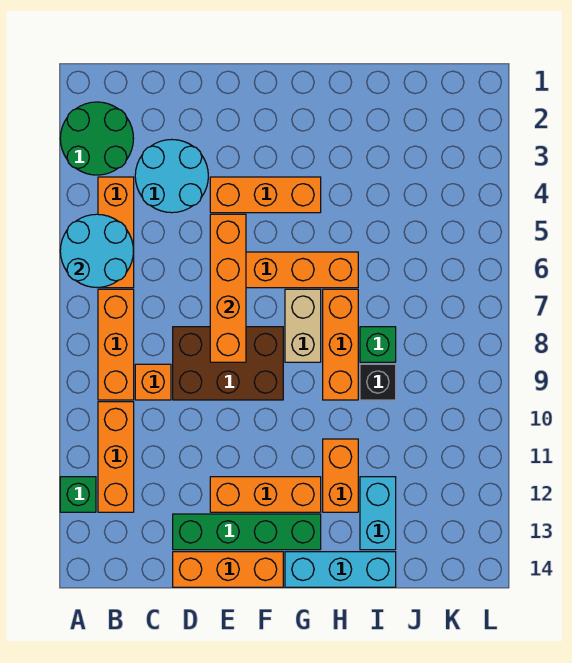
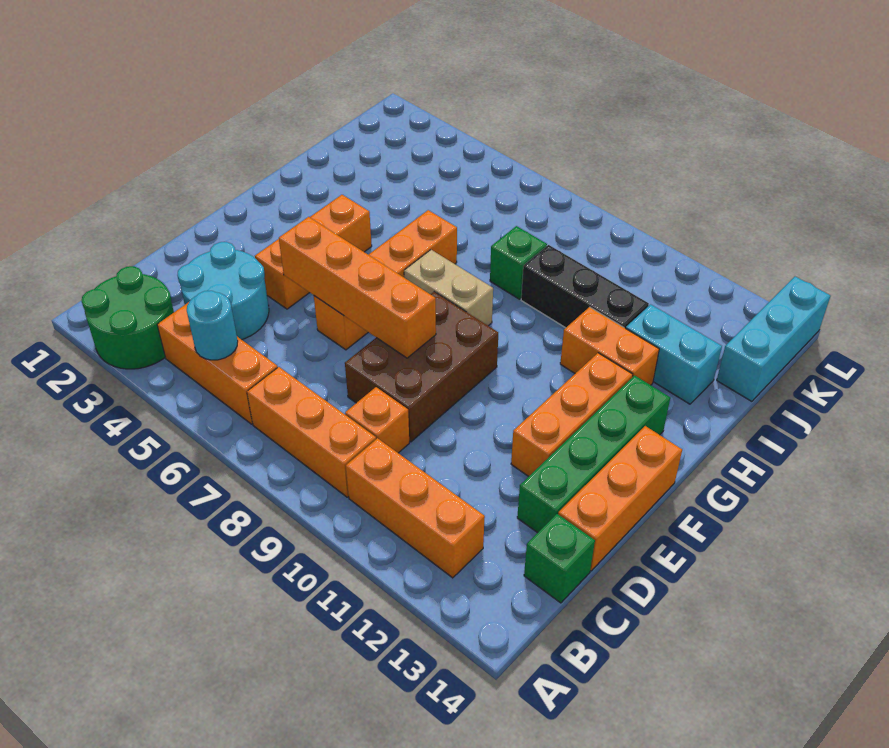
cyan round brick A5:B6 level 2 -> cyan round brick B5 level 2
green brick A12 level 1 -> green brick C14 level 1
cyan brick G14:I14 level 1 -> cyan brick J14:L14 level 1
orange brick H7:H9 level 1 -> none
black brick I9 level 1 -> black brick I9:I11 level 1

